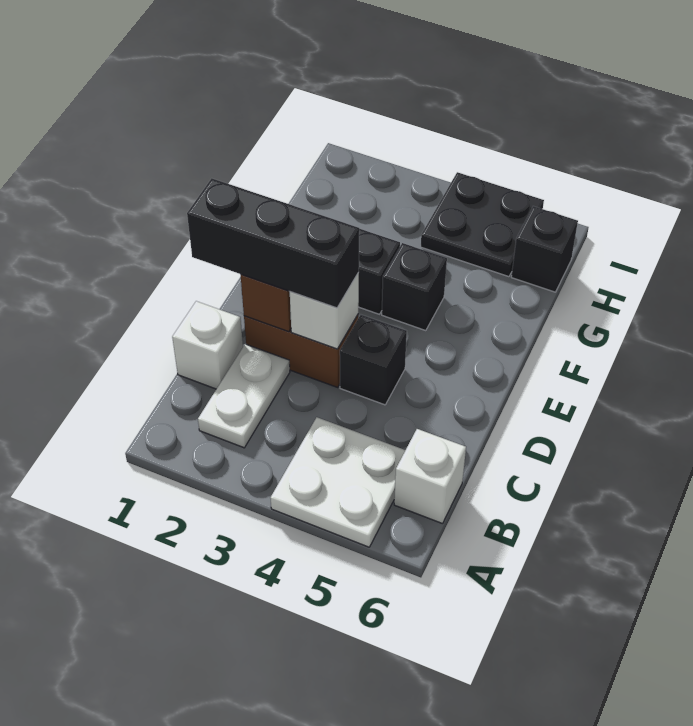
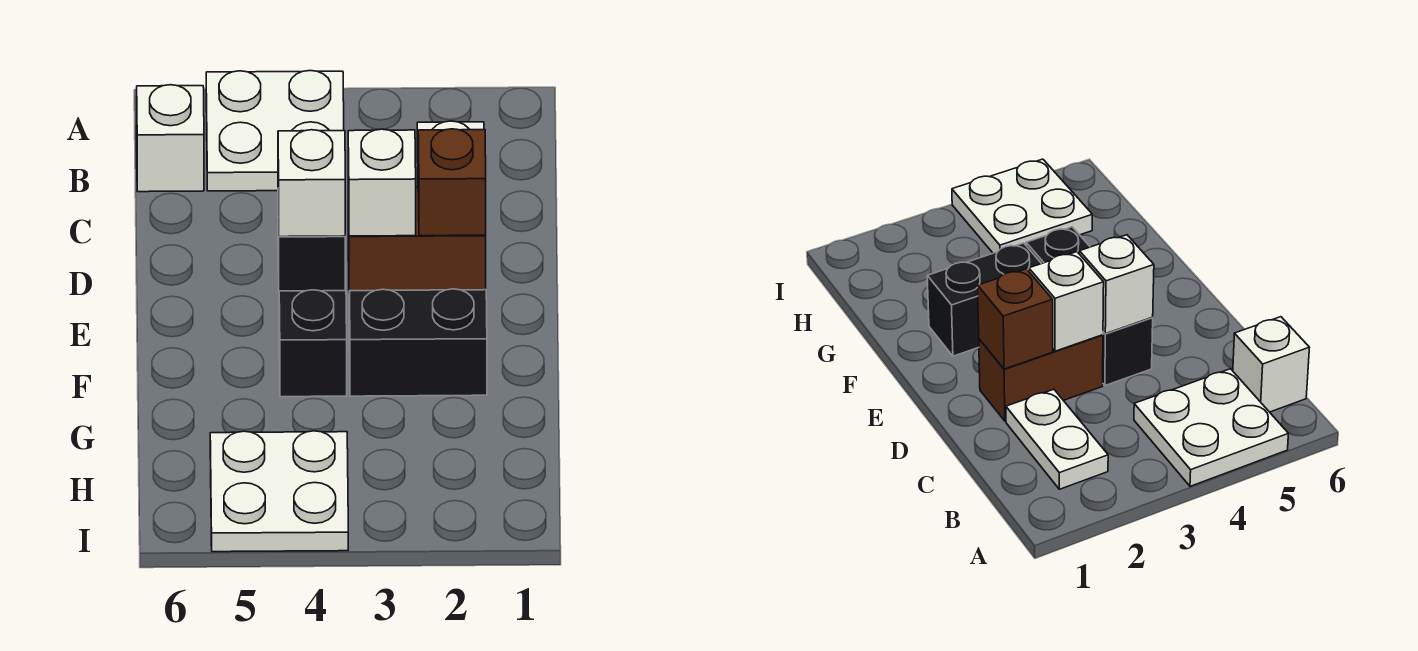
white brick C1 level 1 -> white brick D4 level 2
black brick D1:D3 level 3 -> none
black plate H4:I5 level 1 -> white plate H4:I5 level 1
black brick H6 level 1 -> none

